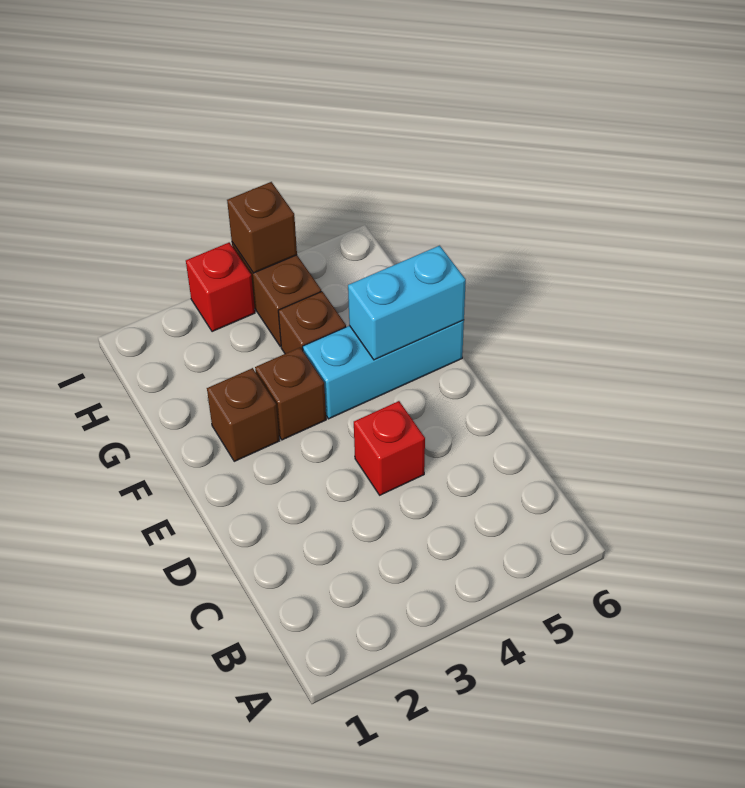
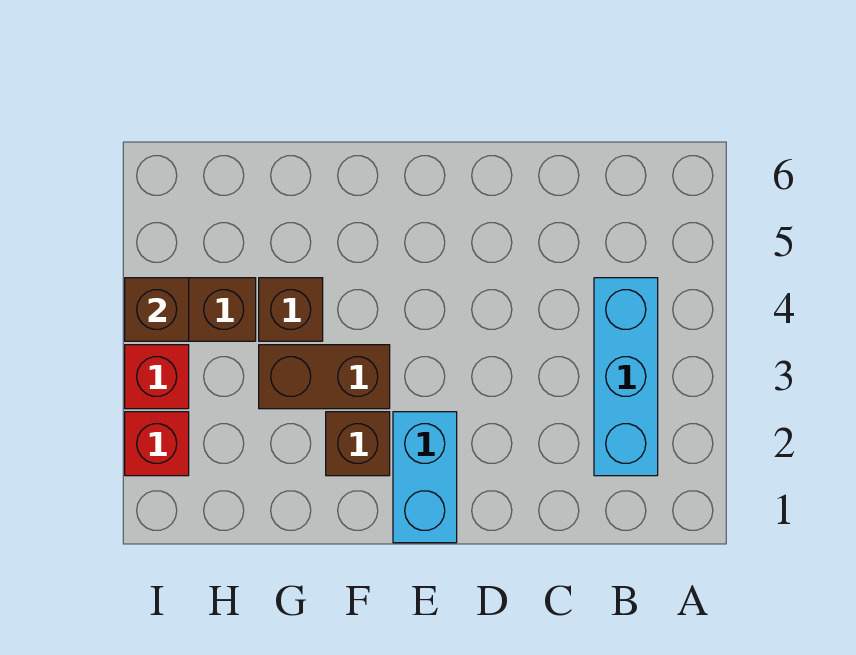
red brick D4 level 1 -> red brick I2 level 1
brown brick F3 level 1 -> brown brick F3:G3 level 1
cyan brick F4:F6 level 1 -> cyan brick B2:B4 level 1
cyan brick F5:F6 level 2 -> cyan brick E1:E2 level 1

